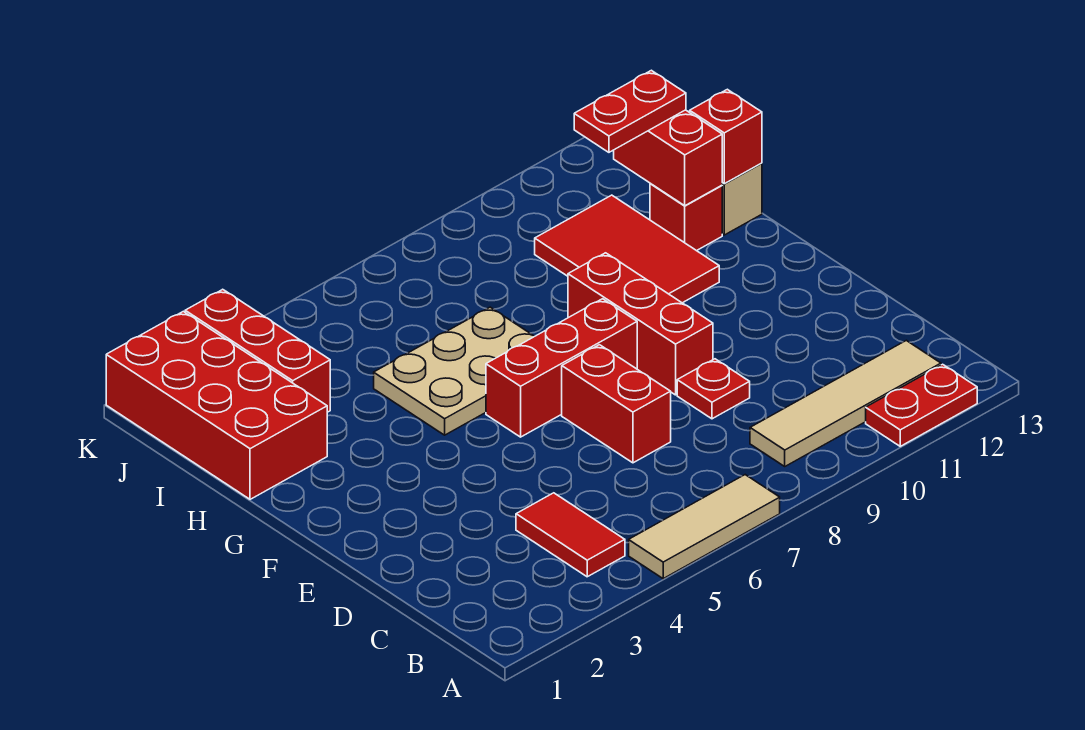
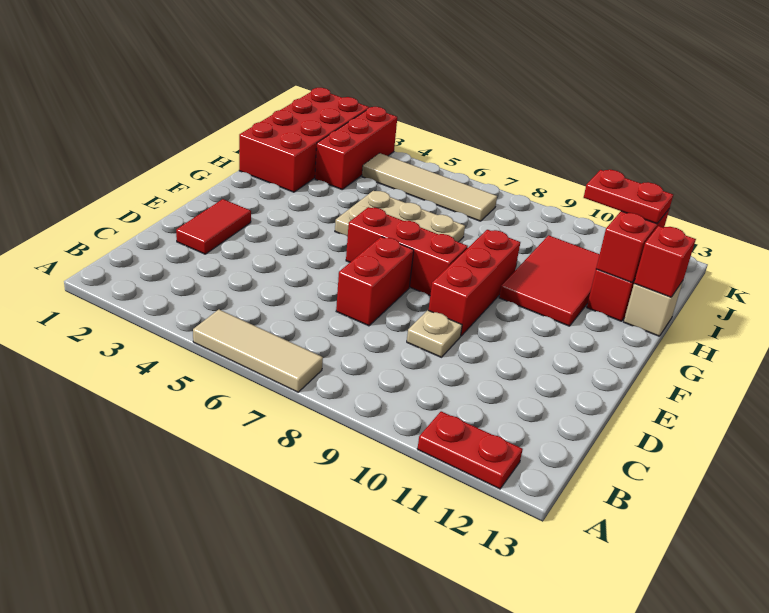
red tile B4:C4 level 1 -> red tile D2:E2 level 1
tan tile B9:B12 level 1 -> tan tile J4:J7 level 1
red plate D9 level 1 -> tan plate D9 level 1

